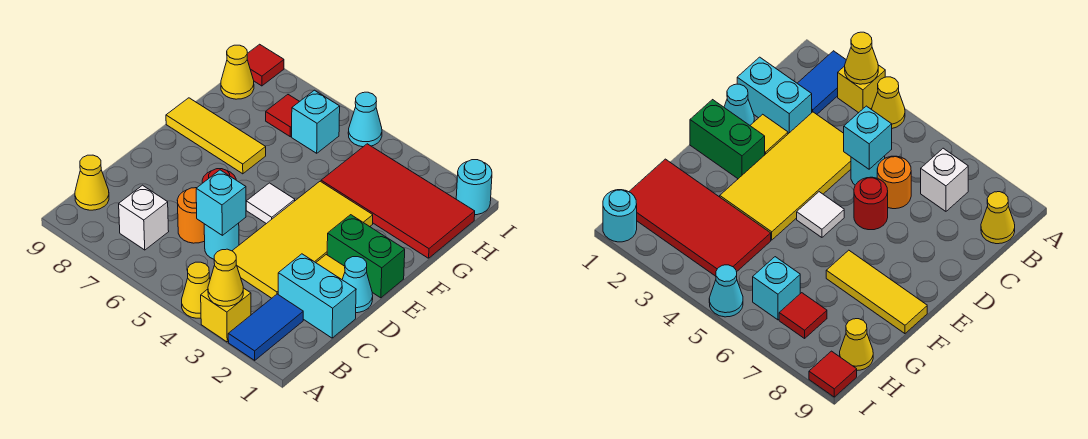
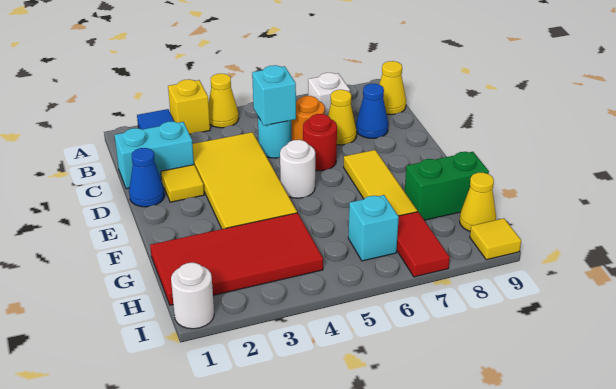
yellow cone A3 level 2 -> yellow cone C7 level 1
none -> blue cone C8 level 1
cyan cone D1 level 1 -> blue cone D1 level 1
green brick E1:E2 level 1 -> green brick G8:G9 level 1
white tile E5 level 1 -> white round brick E5 level 1
yellow tile F7:F9 level 1 -> yellow tile E7:G7 level 1
red tile H7 level 1 -> red tile H7:I7 level 1
cyan round brick I1 level 1 -> white round brick I1 level 1
cyan cone I5 level 1 -> none
red tile I9 level 1 -> yellow tile I9 level 1

